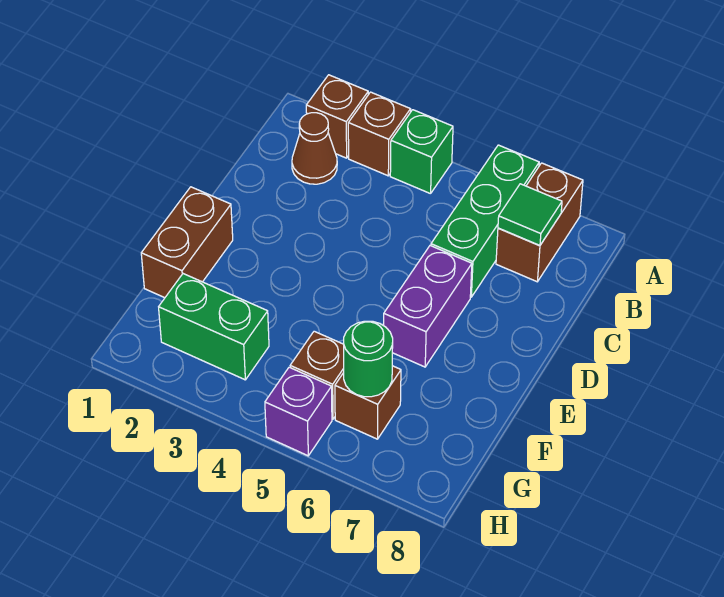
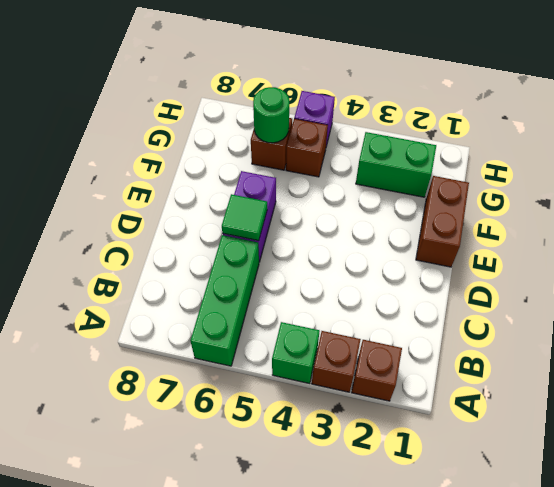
brown brick A7:B7 level 1 -> none
brown cone B2 level 1 -> none
green tile B7 level 2 -> green tile D6 level 2

